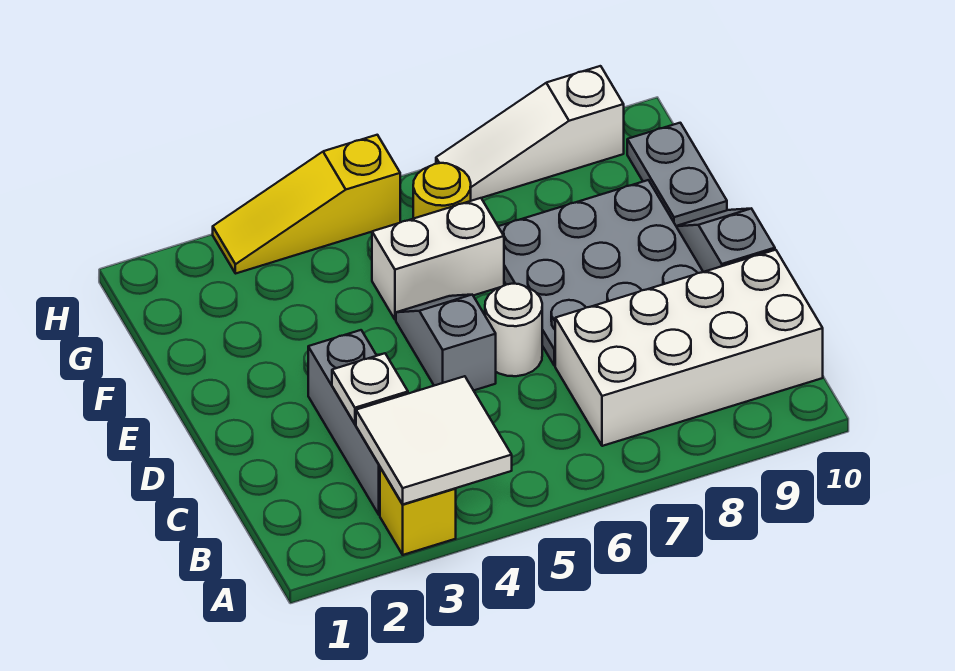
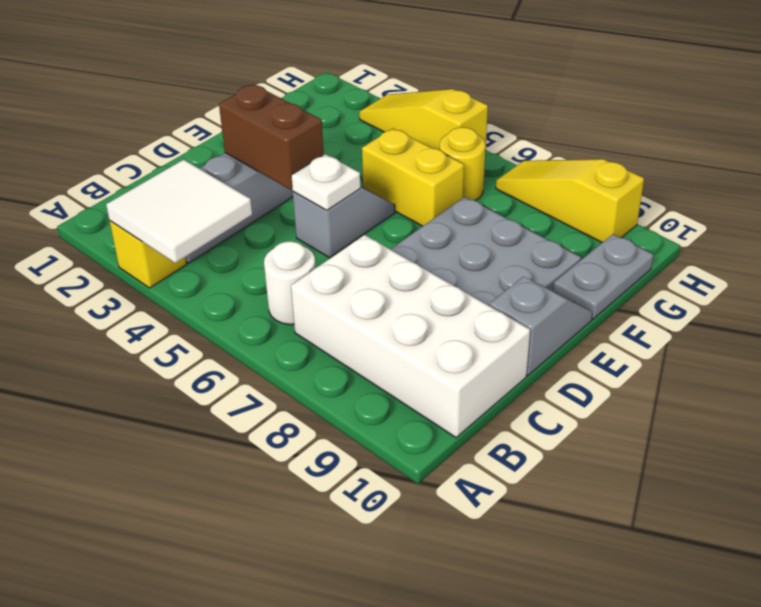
white plate C3 level 2 -> white plate D5 level 2
none -> brown brick D3:D4 level 2
white round brick D6 level 1 -> white round brick B6 level 1
white brick F5:F6 level 1 -> yellow brick F5:F6 level 1
white slope H7:H9 level 1 top 9 -> yellow slope H7:H9 level 1 top 9

